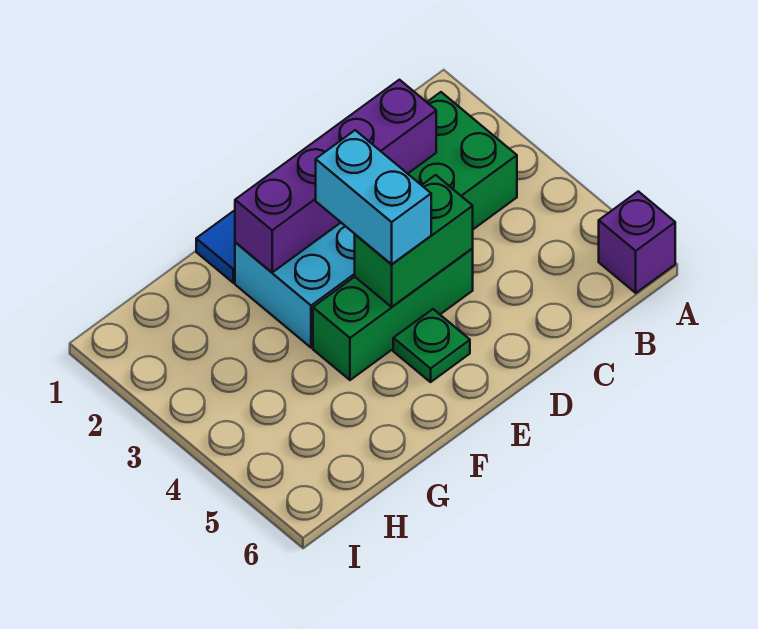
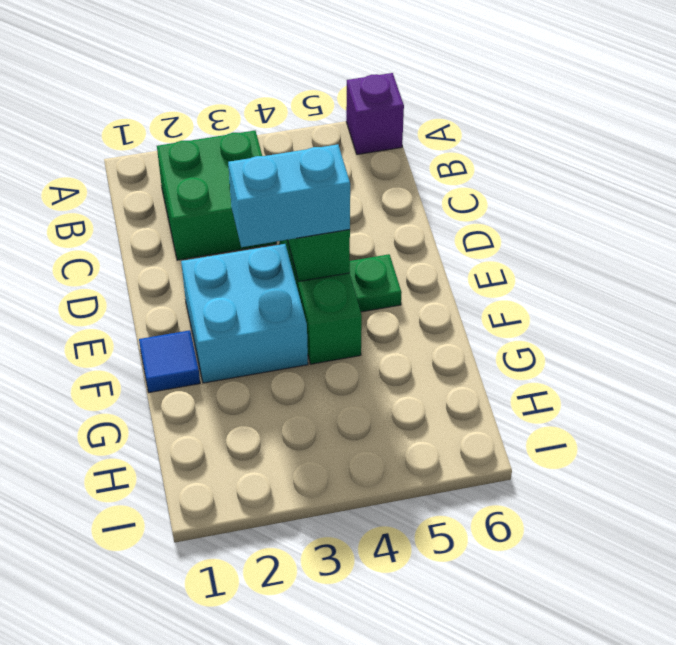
purple brick C2:F2 level 2 -> none

